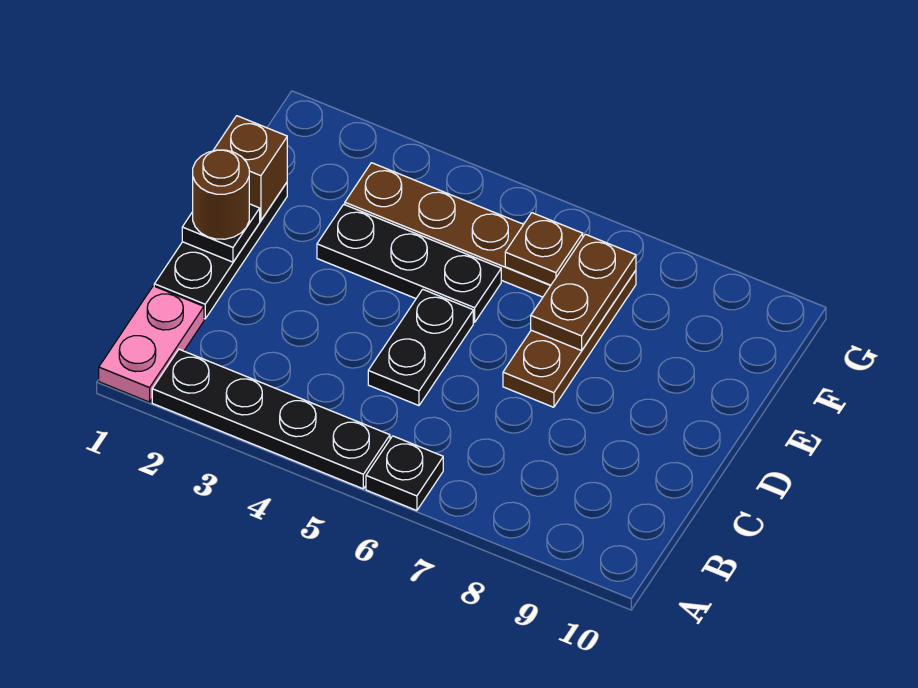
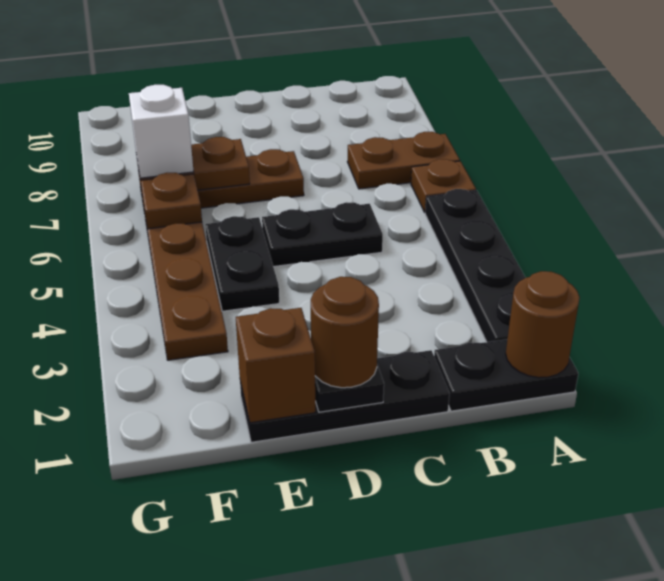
pink plate A1:B1 level 1 -> black plate A1:B1 level 1
none -> brown round brick A1 level 2
black plate A6 level 1 -> brown plate A6 level 1
none -> brown plate A7:B7 level 1
black plate E3:E5 level 1 -> black plate E4:E5 level 1
none -> white brick F7 level 3

